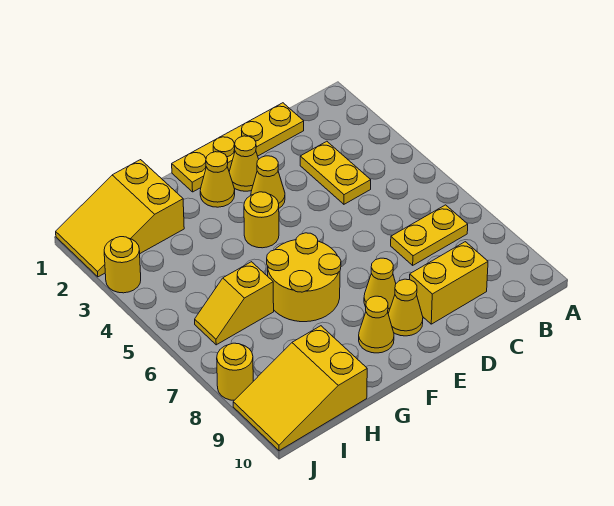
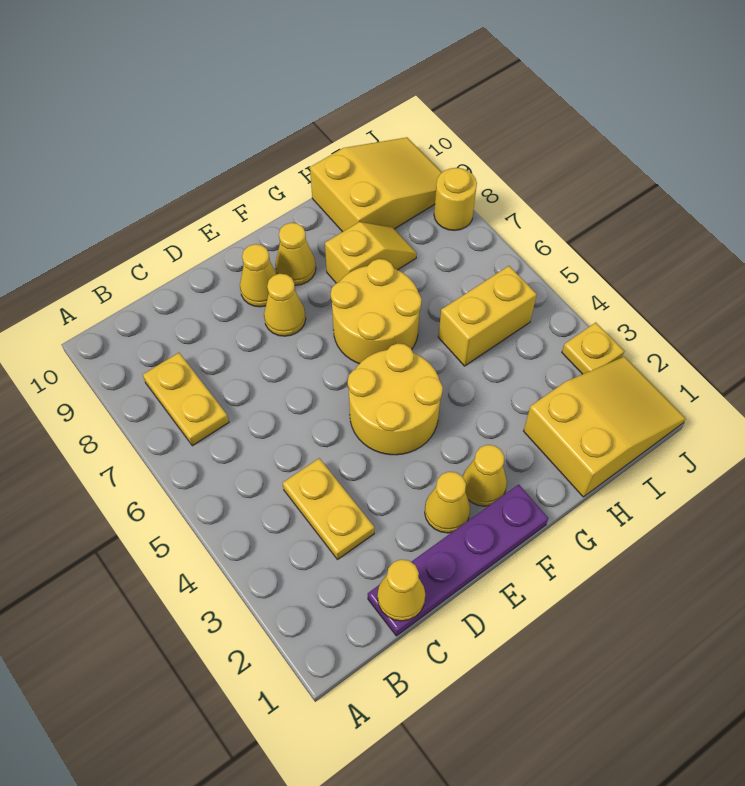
yellow plate B7:C7 level 1 -> yellow plate B7:B8 level 1
yellow plate C1:F1 level 1 -> purple plate C1:F1 level 1
yellow brick C9:D9 level 1 -> yellow brick H5:I5 level 1
yellow cone E3 level 1 -> yellow cone C1 level 2
yellow round brick F4 level 1 -> yellow round brick E4:F5 level 1
yellow slope H6:I6 level 1 top H -> yellow slope G8:H8 level 1 top G
yellow round brick J3 level 1 -> yellow plate J3 level 1

